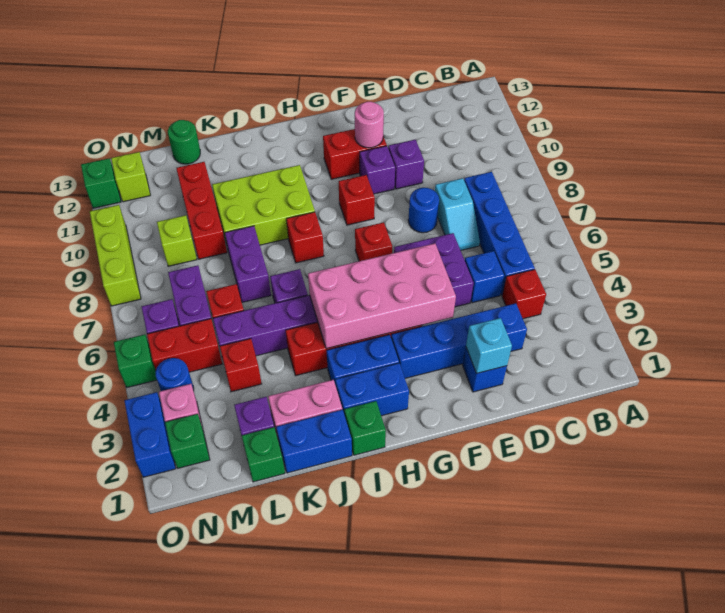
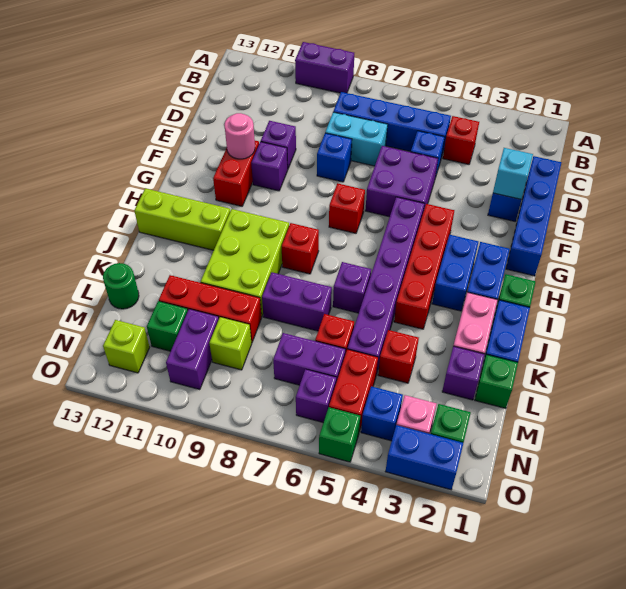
none -> purple brick A9:A10 level 1
blue brick D3:G3 level 1 -> blue brick D1:G1 level 1
cyan slope D7:D8 level 1 top 8 -> cyan brick D7:D8 level 1
blue round brick E8 level 1 -> blue brick E8 level 1
pink brick F4:I5 level 2 -> none
red brick G9 level 1 -> none
none -> purple brick M10:N10 level 1
blue round brick N4 level 1 -> blue brick N4 level 1
lime brick O8:O10 level 1 -> lime brick I11:I13 level 1
green brick O12 level 1 -> green brick M11 level 1

